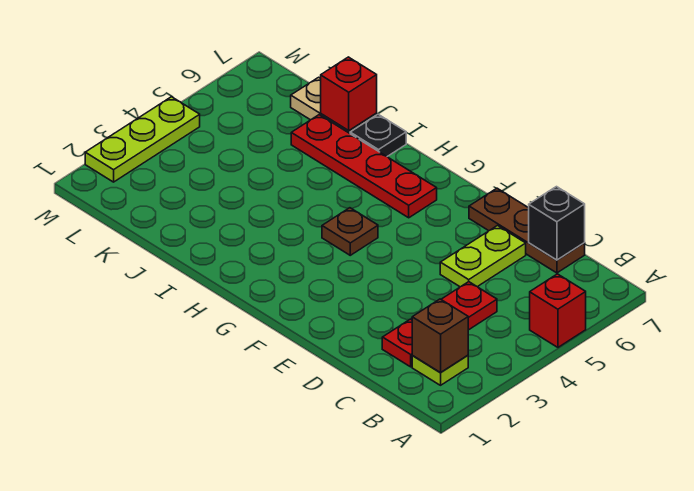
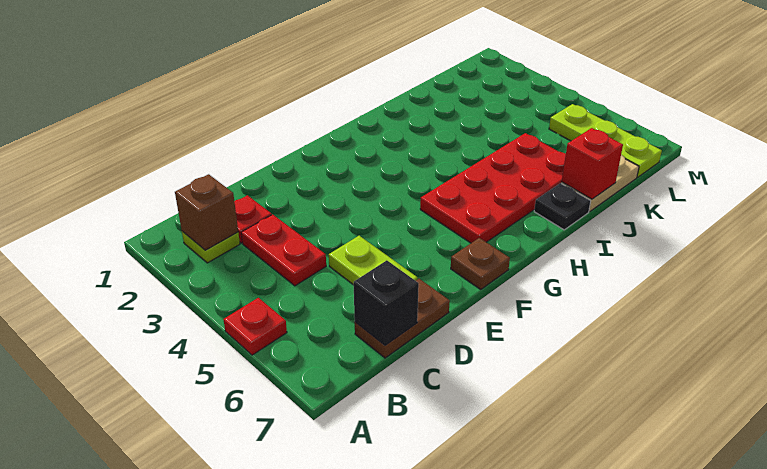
red brick A5 level 1 -> red plate A5 level 1
brown plate C7:E7 level 1 -> brown plate C7:D7 level 1
brown plate G4 level 1 -> brown plate F7 level 1
red plate G6:J6 level 1 -> red plate G5:J6 level 1
lime plate M2:M4 level 1 -> lime plate L5:L7 level 1

